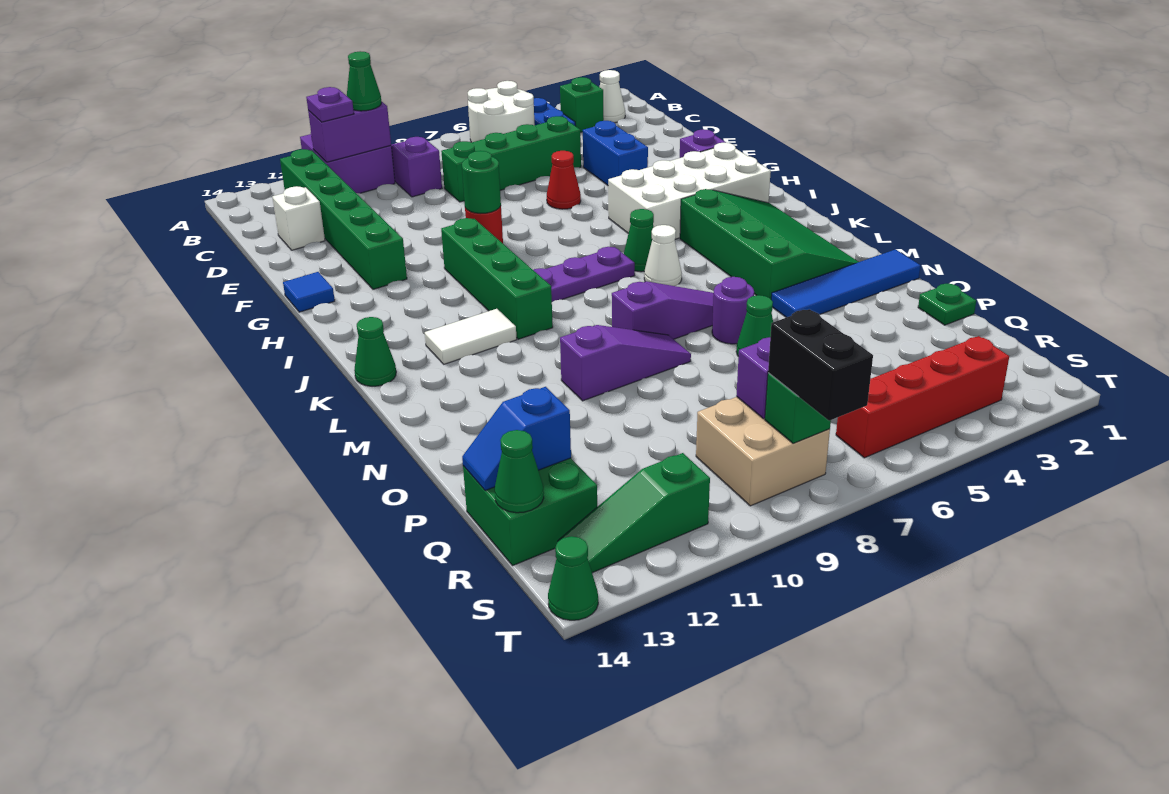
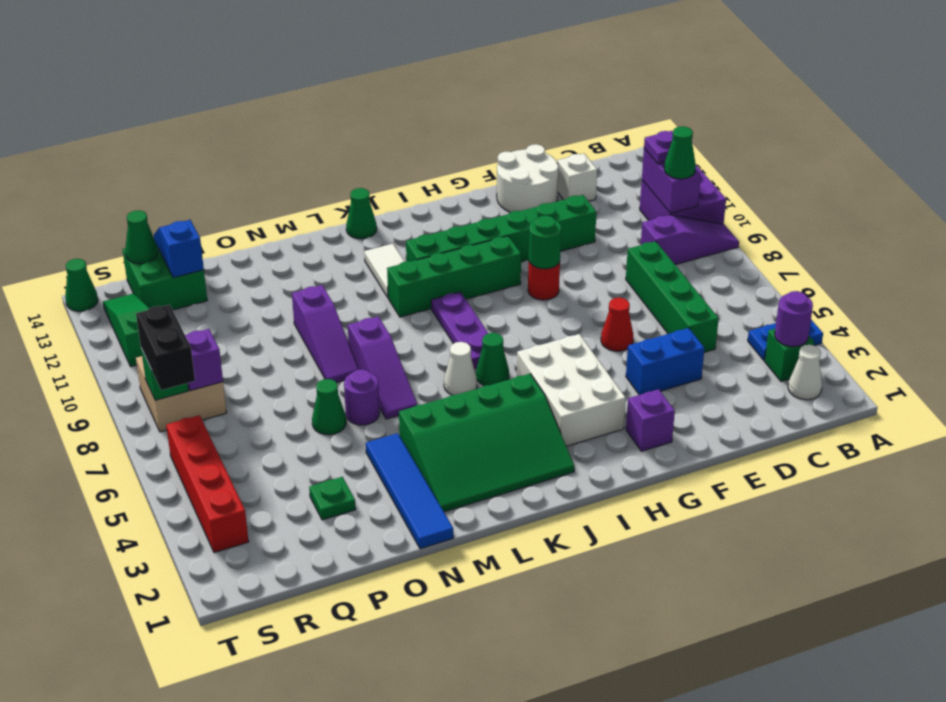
white round brick A5:B6 level 1 -> white round brick E13:F14 level 1
none -> purple round brick B3 level 2
green brick B12:G12 level 1 -> green brick E11:J11 level 1
blue tile G14 level 1 -> none
white brick H2:I5 level 1 -> white brick H3:I5 level 1
green plate P1 level 1 -> green plate P3 level 1
black brick S8:T8 level 3 -> black brick S7:S8 level 3

